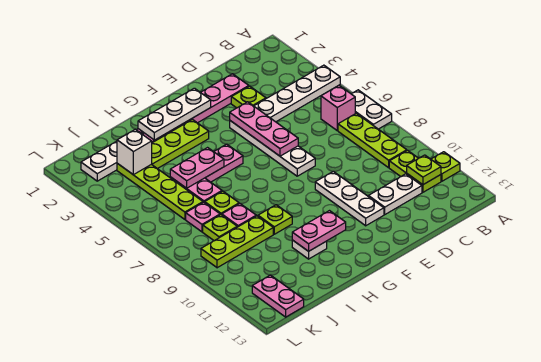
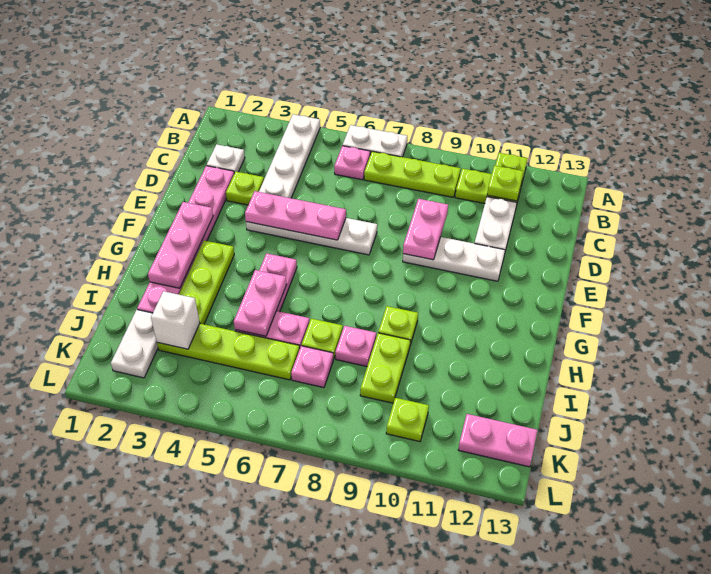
pink brick B6 level 1 -> pink plate B6 level 1
white plate F2:H2 level 2 -> pink plate F2:H2 level 2
pink plate G11:H11 level 2 -> pink plate D9:E9 level 2
white plate H11 level 1 -> white plate C2 level 1
lime plate I9:K9 level 1 -> lime plate I9:J9 level 1
lime plate J8 level 1 -> lime plate K10 level 1

